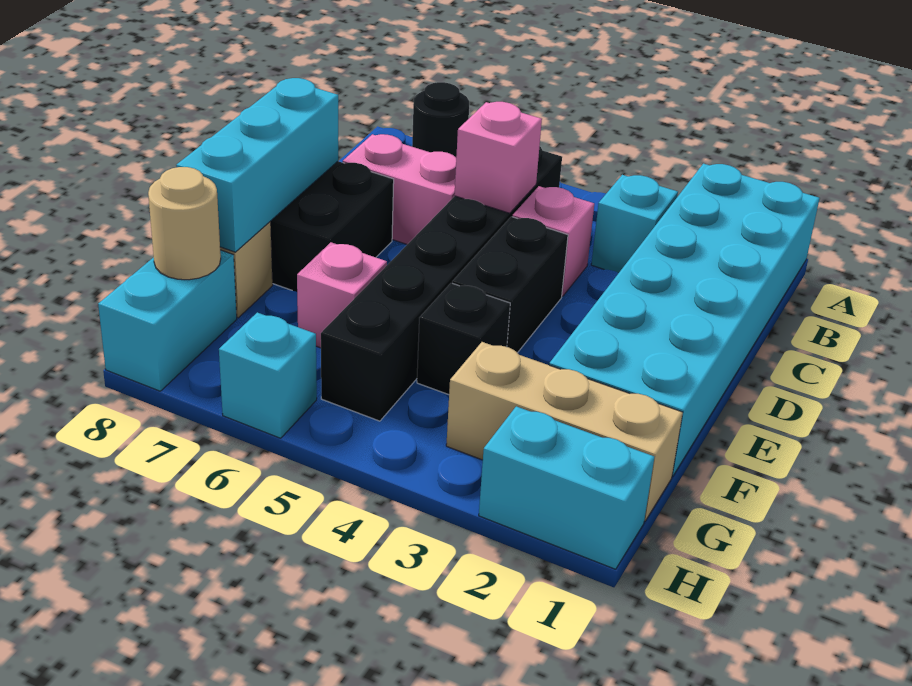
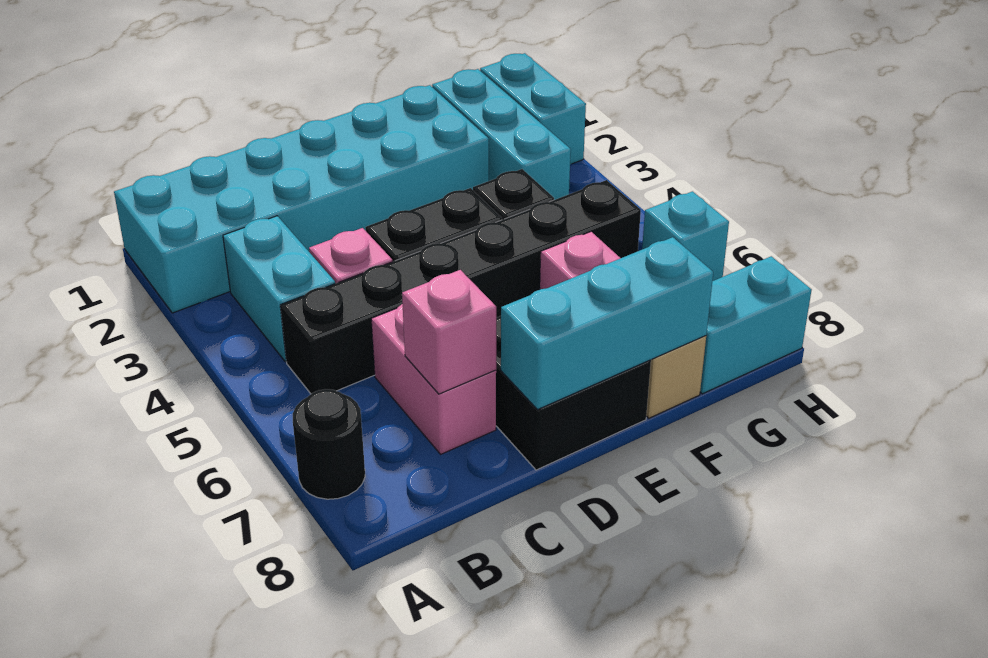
cyan brick B3 level 1 -> cyan brick B3:B4 level 1
pink brick C5 level 2 -> pink brick C7 level 2
tan brick G1:G3 level 1 -> cyan brick G1:G3 level 1
tan round brick G8 level 2 -> none

